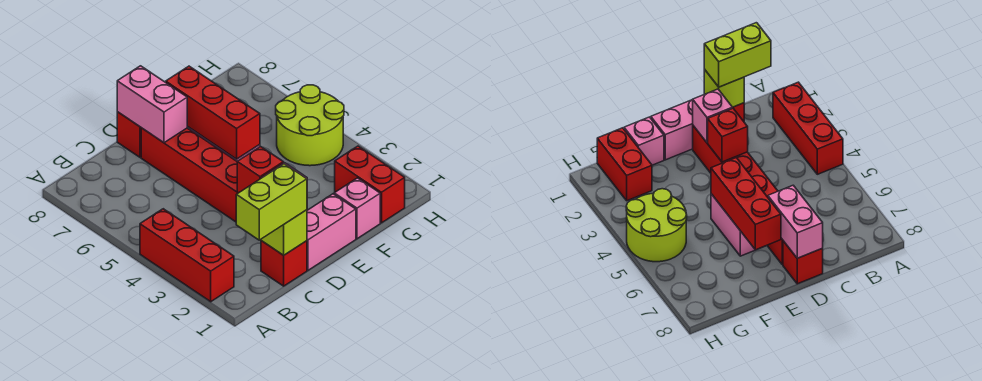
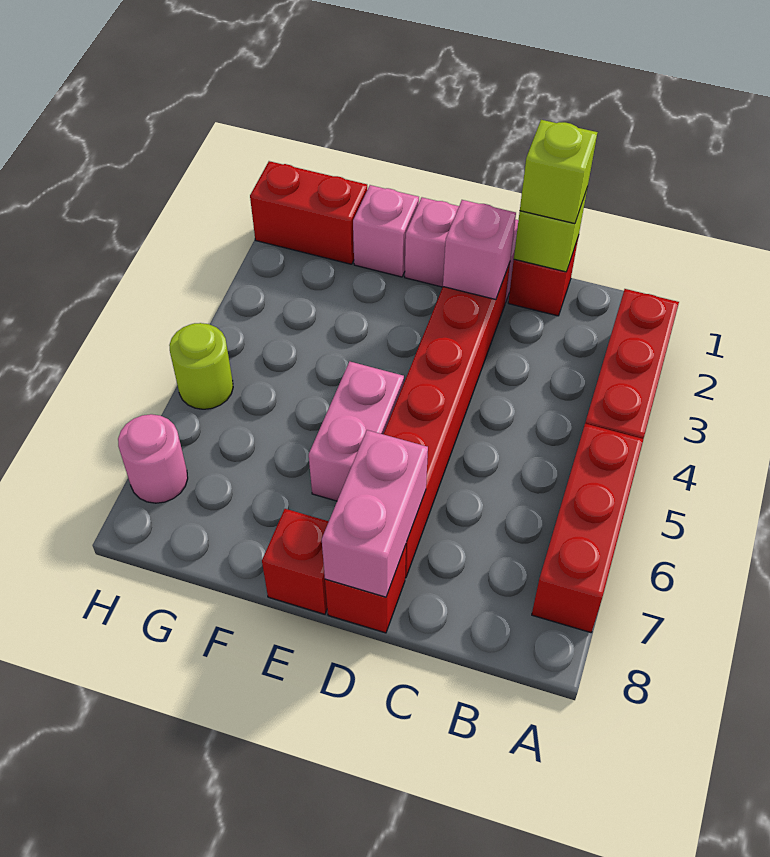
lime brick B1:C1 level 3 -> lime brick C1 level 3
red brick D3 level 2 -> red brick E8 level 1
red brick E5:E7 level 2 -> red brick A5:A7 level 1
red brick G1:G2 level 1 -> red brick G1:H1 level 1
lime round brick G4:H5 level 1 -> lime round brick H5 level 1
none -> pink round brick H7 level 1

